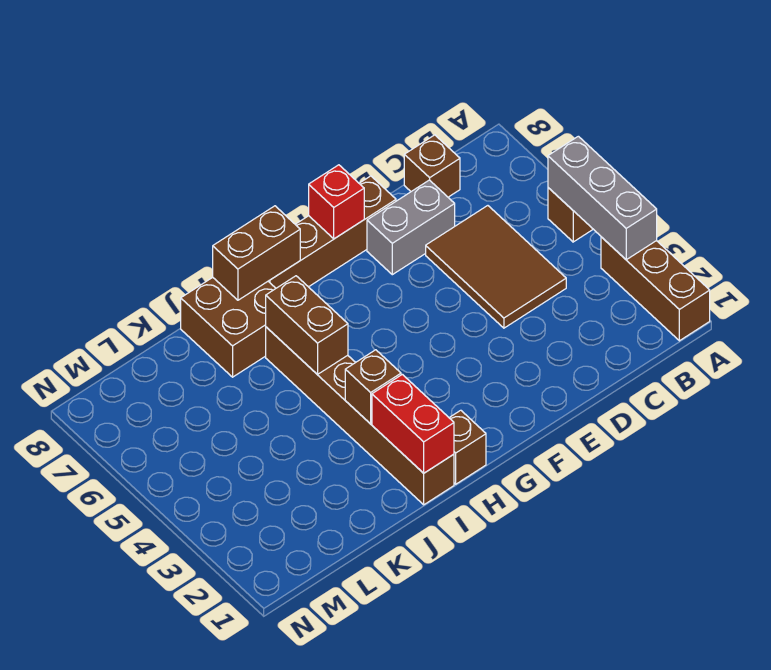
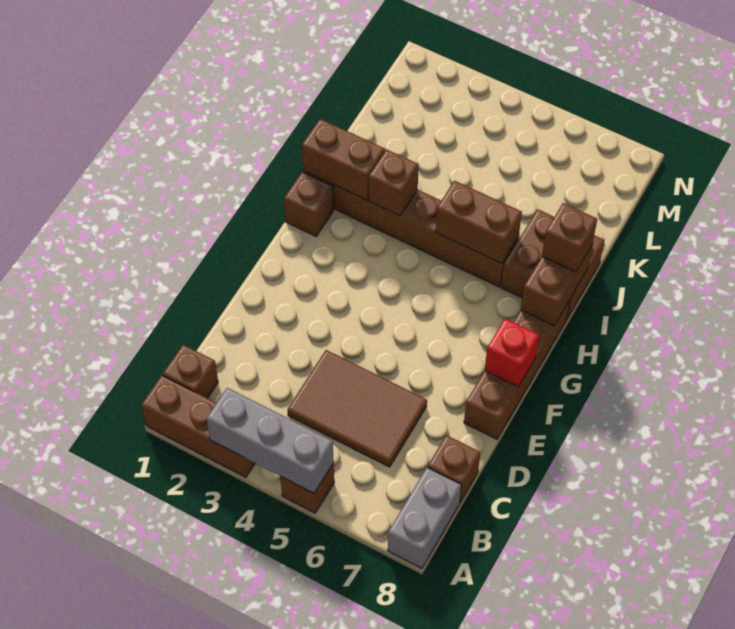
none -> brown brick B1 level 1
grey brick D7:E7 level 1 -> grey brick A8:B8 level 1
red brick I1:I2 level 2 -> brown brick I1:I2 level 2
none -> brown brick I8 level 3

